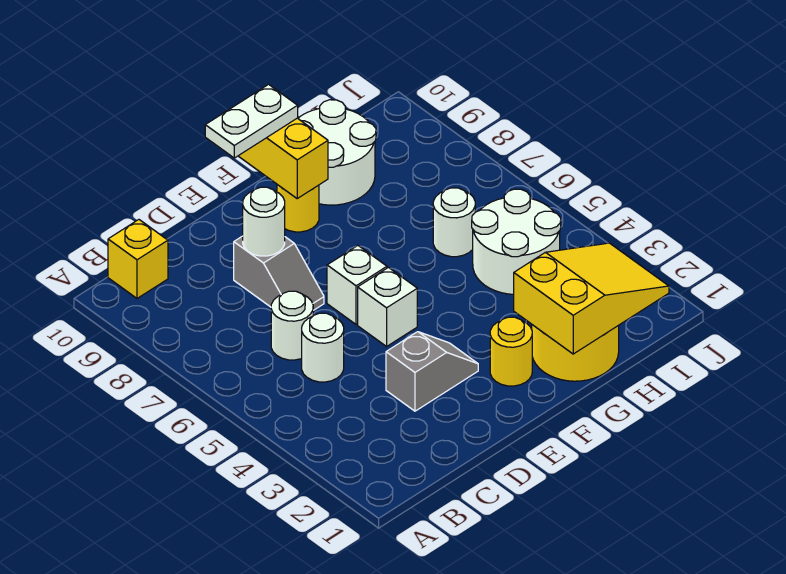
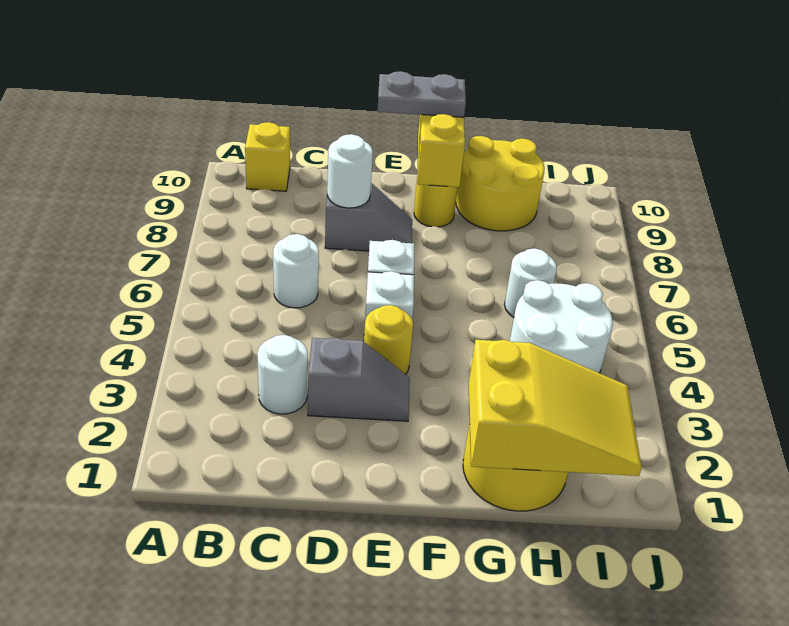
white round brick C5 level 1 -> white round brick C3 level 1
grey slope D7:D8 level 1 top 8 -> grey slope D8:E8 level 1 top D
white plate E10:F10 level 3 -> grey plate E10:F10 level 3
yellow round brick F2 level 1 -> yellow round brick E4 level 1
white round brick G9:H10 level 1 -> yellow round brick G9:H10 level 1

